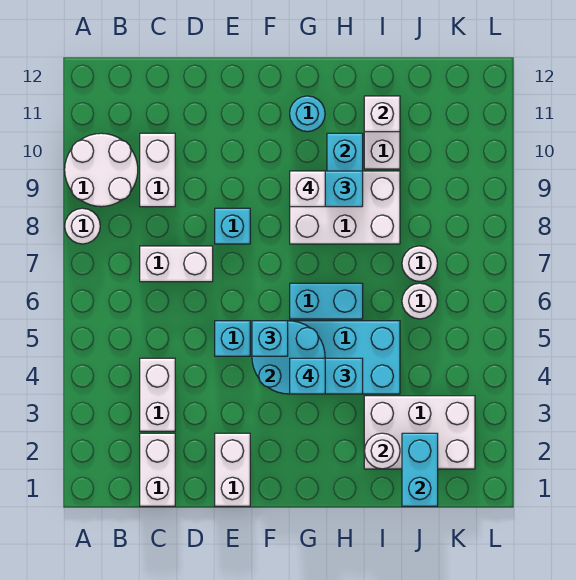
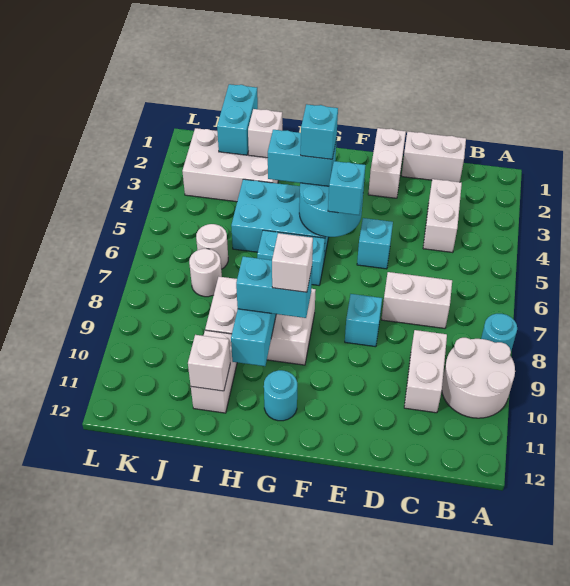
white round brick A8 level 1 -> cyan round brick A8 level 1
white brick C1:C2 level 1 -> white brick C1:D1 level 1
white round brick I2 level 2 -> white brick I2 level 2

